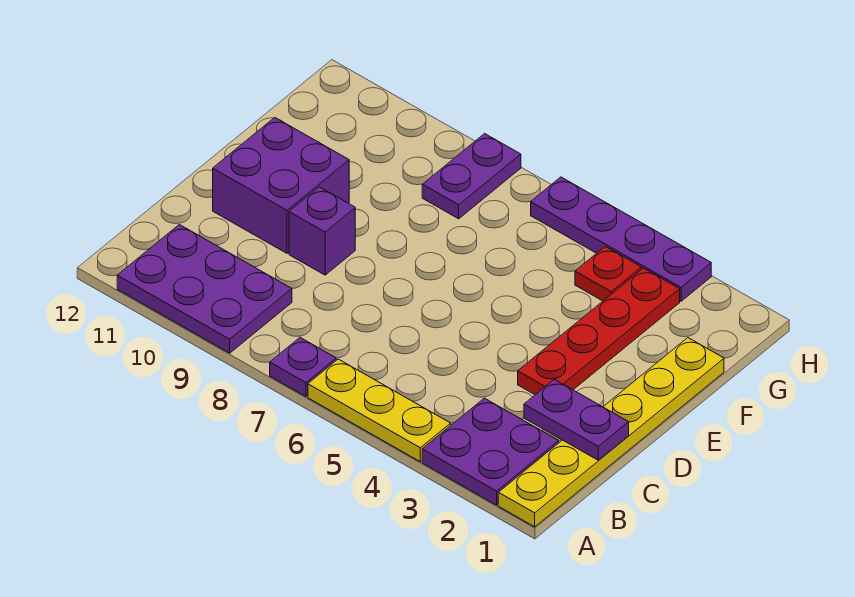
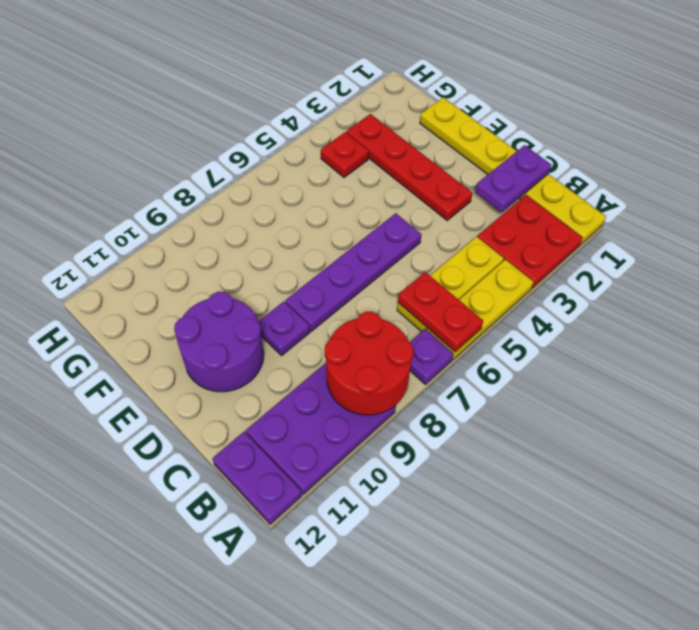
purple plate A2:B3 level 1 -> red plate A2:B3 level 1
none -> red plate A6:B6 level 2
none -> red round brick A8:B9 level 2
none -> yellow plate B4:B6 level 1
purple brick D9 level 1 -> purple plate D9 level 1
purple brick D10:E11 level 1 -> purple round brick D10:E11 level 1
purple plate G8:H8 level 1 -> purple plate A12:B12 level 1
purple plate H3:H6 level 1 -> purple plate D5:D8 level 1

